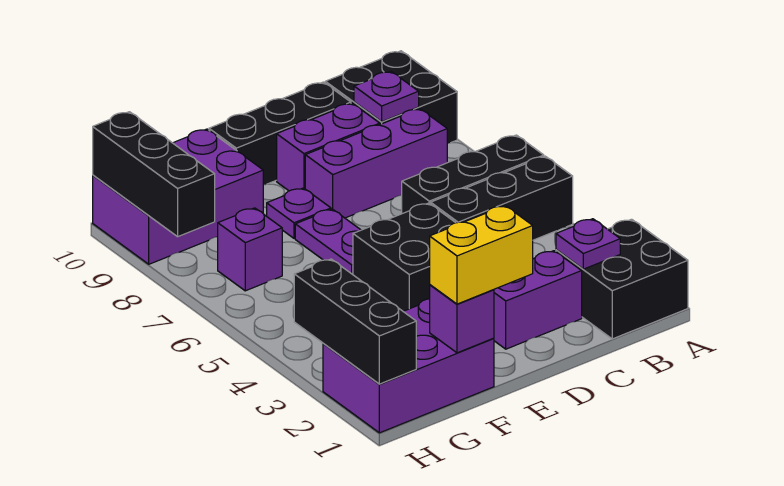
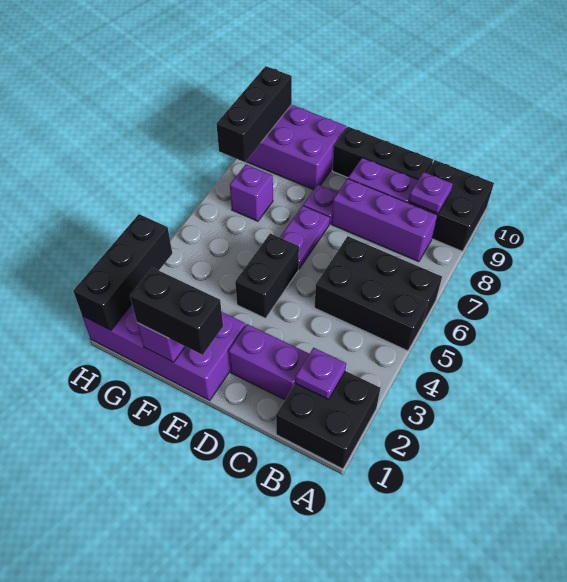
black brick D4:E5 level 1 -> black brick E4:E5 level 1
yellow brick E1:F1 level 3 -> black brick E1:F1 level 3
purple brick F1:H2 level 1 -> purple brick E1:H2 level 1

